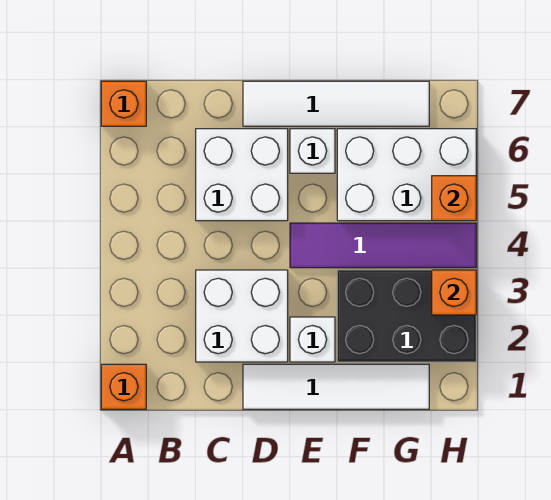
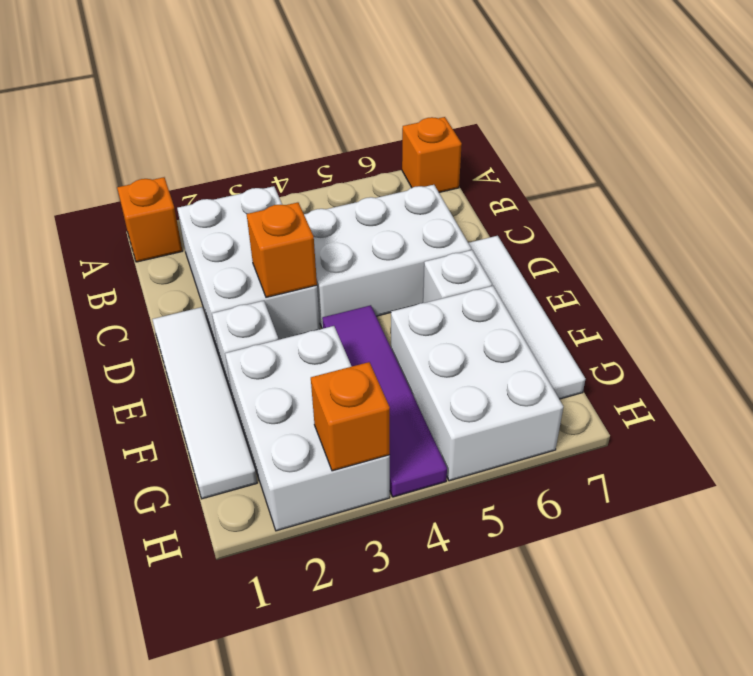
white brick C2:D3 level 1 -> white brick B2:D3 level 1
white brick C5:D6 level 1 -> white brick C4:D6 level 1
black brick F2:H3 level 1 -> white brick F2:H3 level 1
orange brick H5 level 2 -> orange brick D3 level 2

